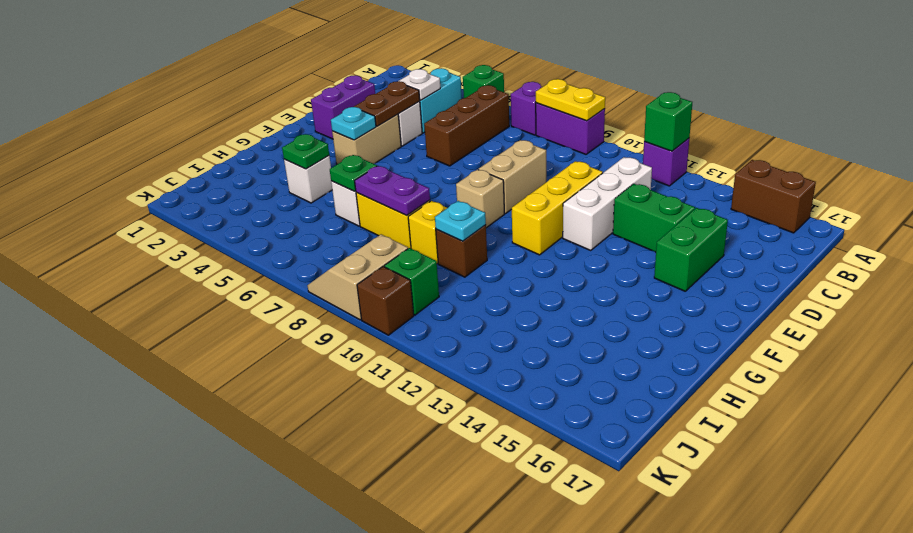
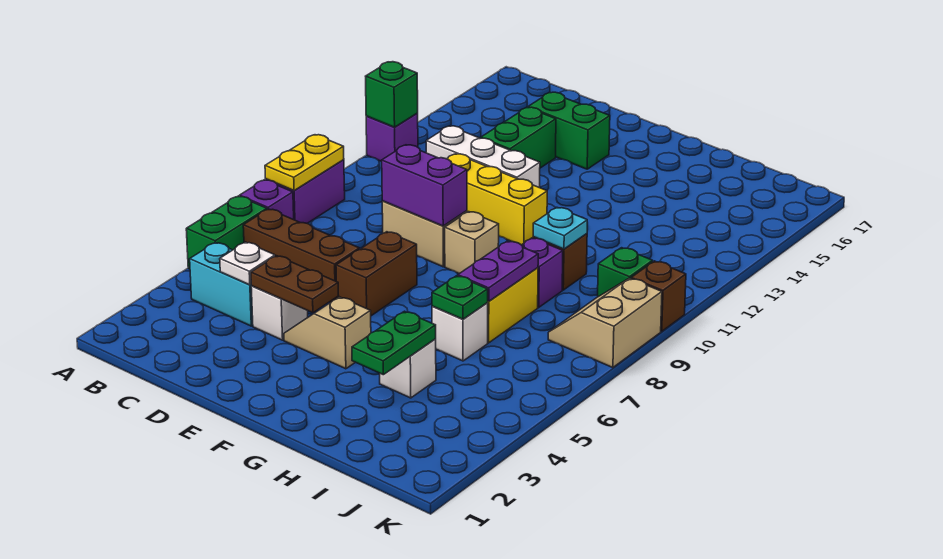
green brick A5 level 1 -> green brick A5:A6 level 1
brown brick A15:A16 level 1 -> brown brick E6:E7 level 1
purple brick D2:E2 level 1 -> purple brick D9:E9 level 2
tan brick E4:F4 level 1 -> tan slope E4:F4 level 1 top F
cyan plate F4 level 2 -> none
green plate H4 level 2 -> green plate H3:H4 level 2
yellow brick H9 level 1 -> purple brick H9 level 1
tan slope J8:K9 level 1 top 9 -> tan slope J8:K9 level 1 top K

